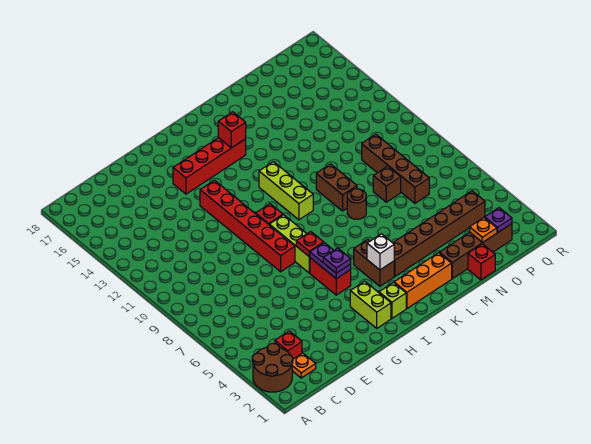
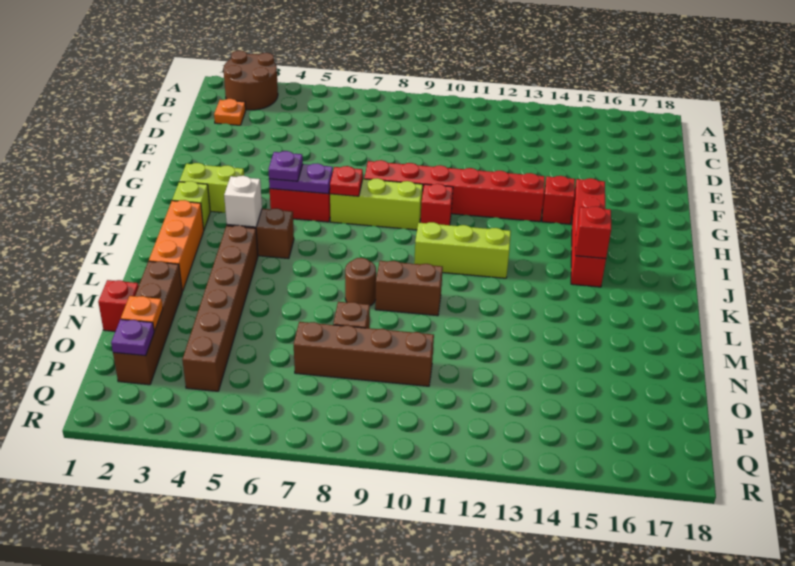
red brick C3 level 1 -> red brick G14 level 1

